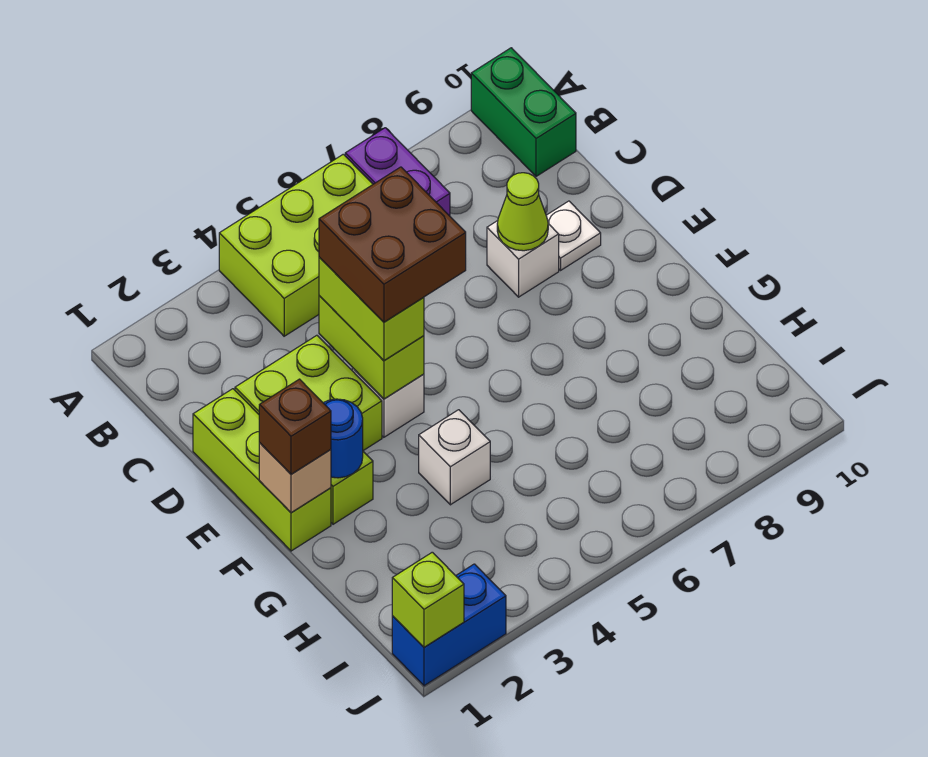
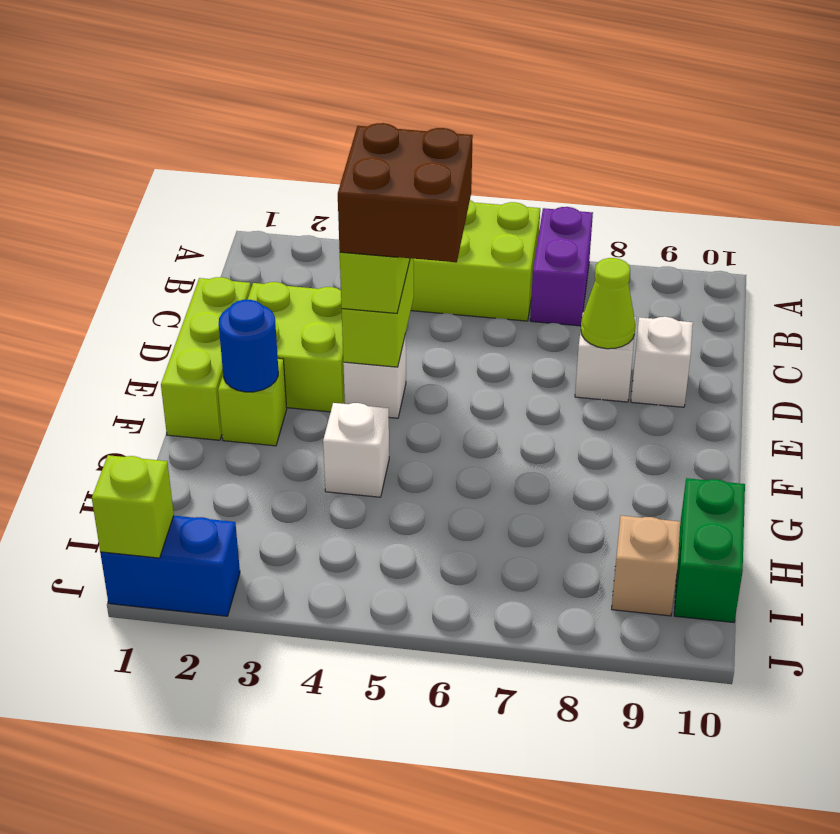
green brick A10:B10 level 1 -> green brick H10:I10 level 1
white plate D9 level 1 -> white brick D9 level 1
tan brick F1 level 2 -> tan brick I9 level 1
brown brick F1 level 3 -> none

